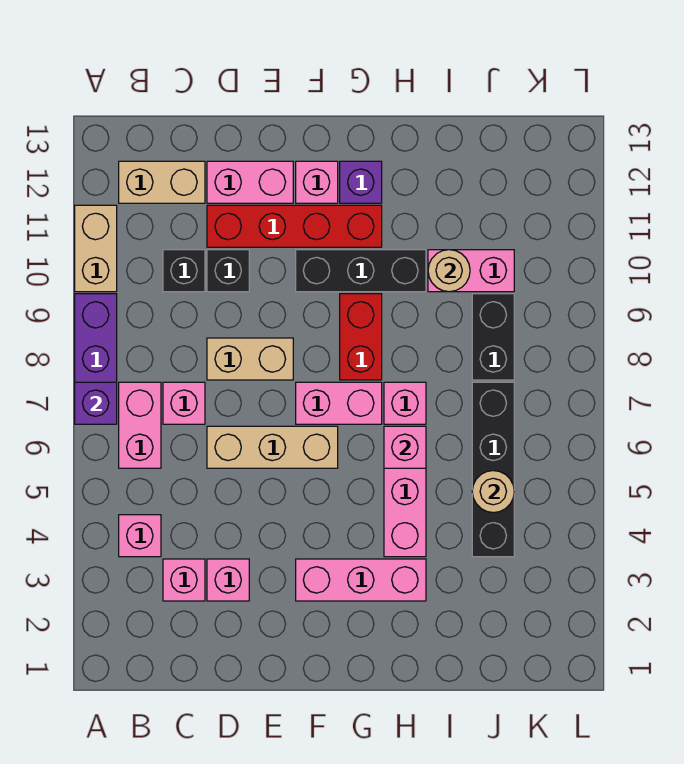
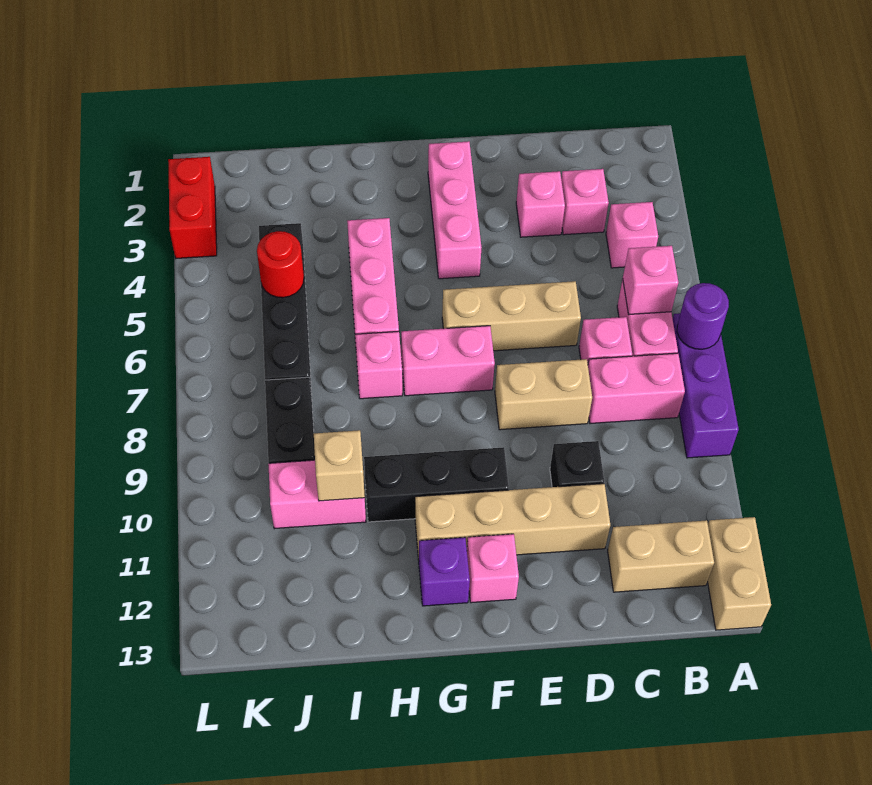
purple brick A7 level 2 -> purple round brick A7 level 2
tan brick A10:A11 level 1 -> tan brick A12:A13 level 1
black brick C10 level 1 -> none
red brick D11:G11 level 1 -> tan brick D11:G11 level 1
pink brick D12:E12 level 1 -> pink brick B8:C8 level 1
pink brick F3:H3 level 1 -> pink brick F2:F4 level 1
red brick G8:G9 level 1 -> red brick L2:L3 level 1
pink brick H6 level 2 -> pink brick B6 level 2
tan round brick I10 level 2 -> tan brick I10 level 2
tan round brick J5 level 2 -> red round brick J5 level 2

